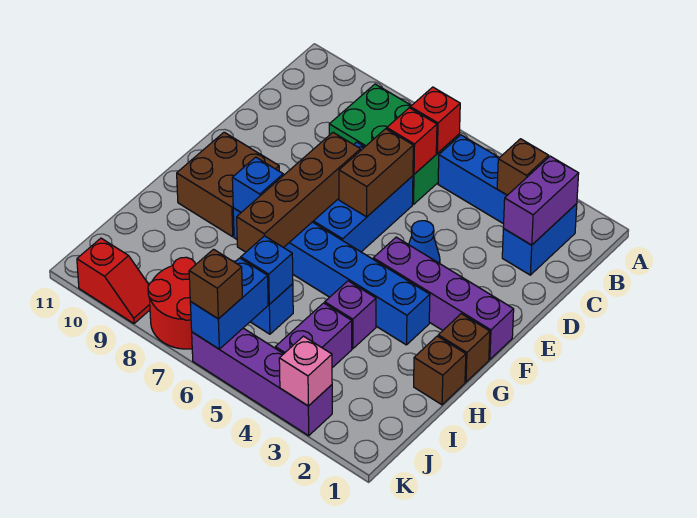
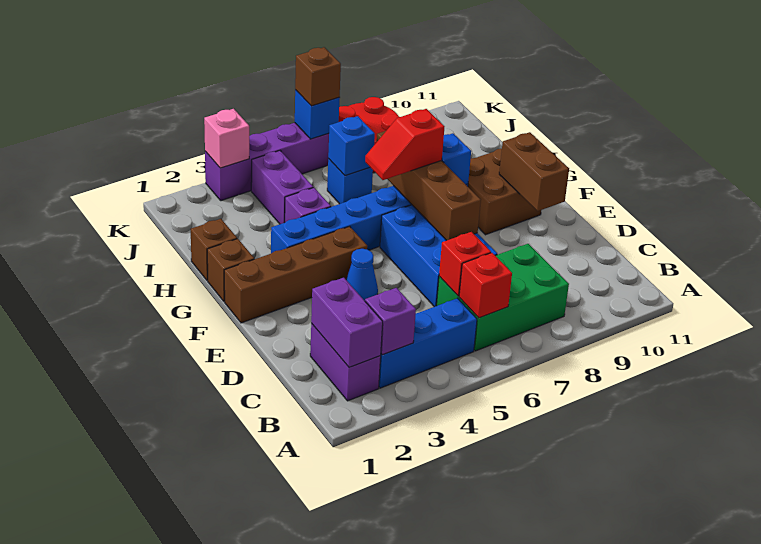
blue brick B2:C2 level 1 -> purple brick B2:C2 level 1
brown brick B3 level 2 -> purple brick B3 level 2
brown brick D6:E6 level 2 -> brown brick E10:F10 level 2
purple brick F1:F4 level 1 -> brown brick F1:F4 level 1
blue brick J6:K6 level 2 -> blue brick K6 level 2
red slope K9:K10 level 1 top 10 -> red slope G6:G7 level 3 top 7

